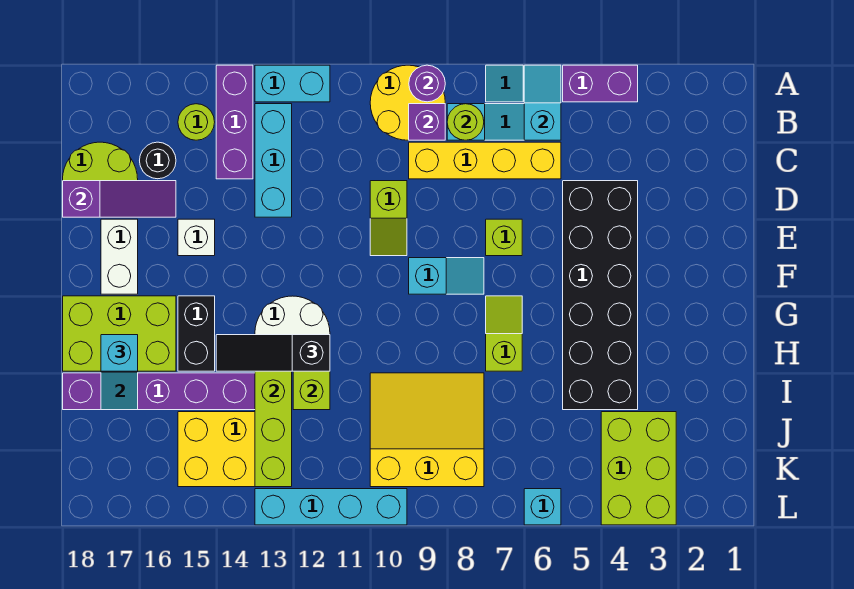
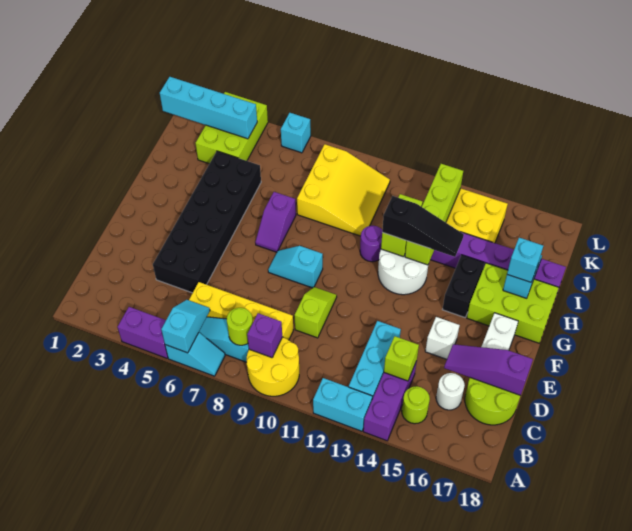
cyan slope A6:B6 level 2 top B -> cyan slope A6:B6 level 2 top A
purple round brick A9 level 2 -> purple round brick H11 level 1
black round brick C16 level 1 -> white round brick C16 level 1
lime brick E7 level 1 -> lime brick C14 level 2
lime slope G7:H7 level 1 top H -> purple slope G7:H7 level 1 top H
yellow slope I8:K10 level 1 top K -> yellow slope I8:K10 level 1 top 8
cyan brick L10:L13 level 1 -> cyan brick K1:K4 level 2

